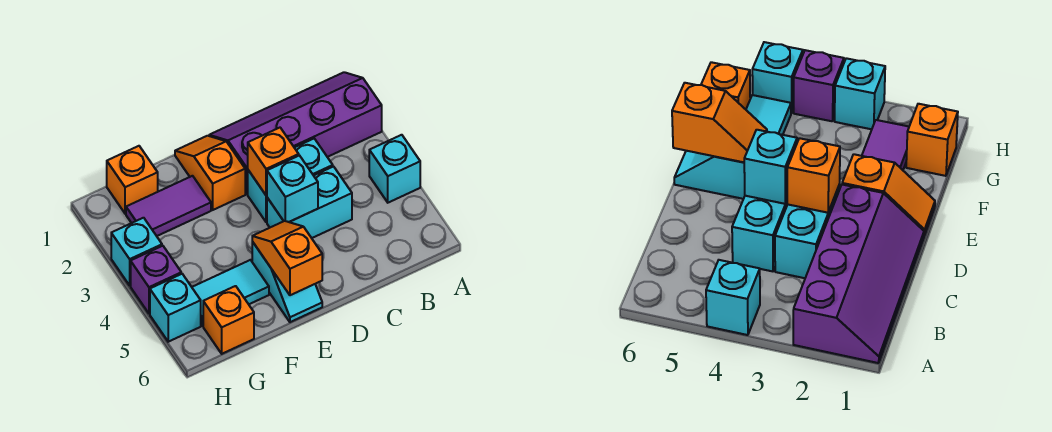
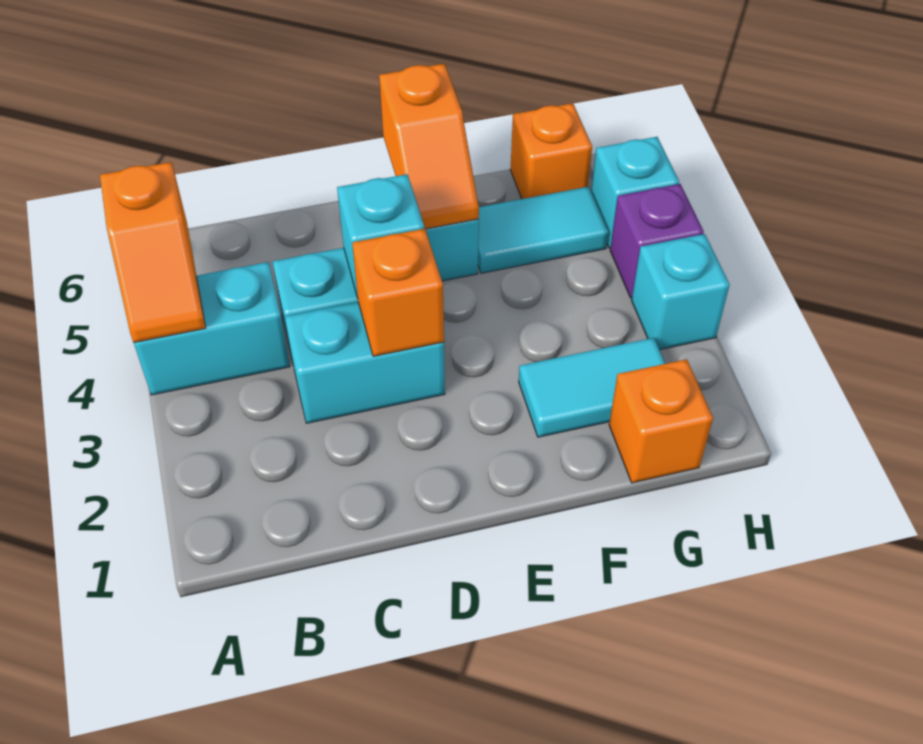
purple slope A1:D2 level 1 top 2 -> none
cyan brick A4 level 1 -> cyan brick A4:B4 level 1
orange slope E1:E2 level 1 top 2 -> orange slope A4:A5 level 2 top 5
purple tile F2:G2 level 1 -> cyan tile F2:G2 level 1

